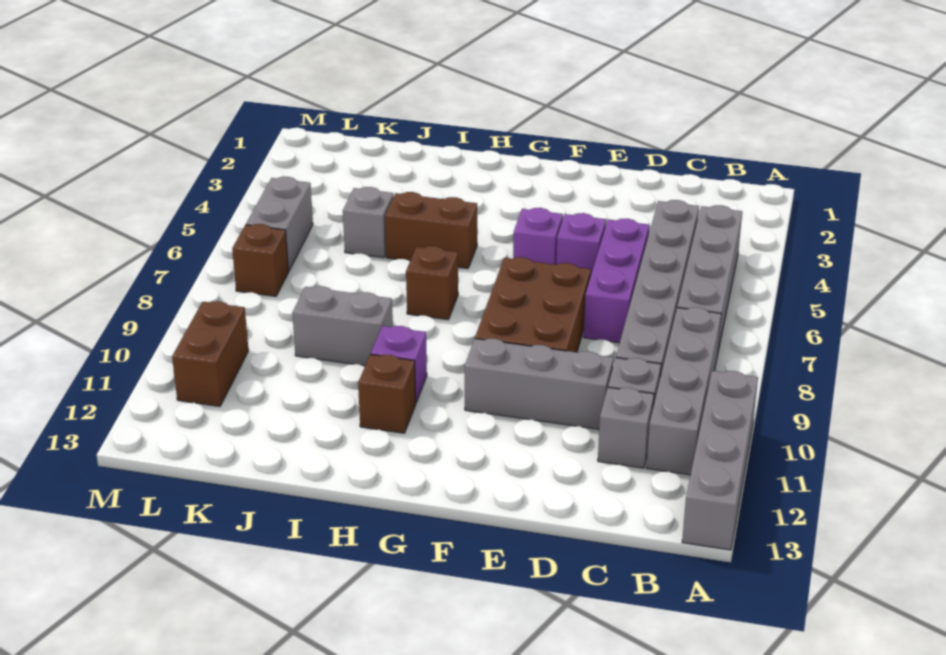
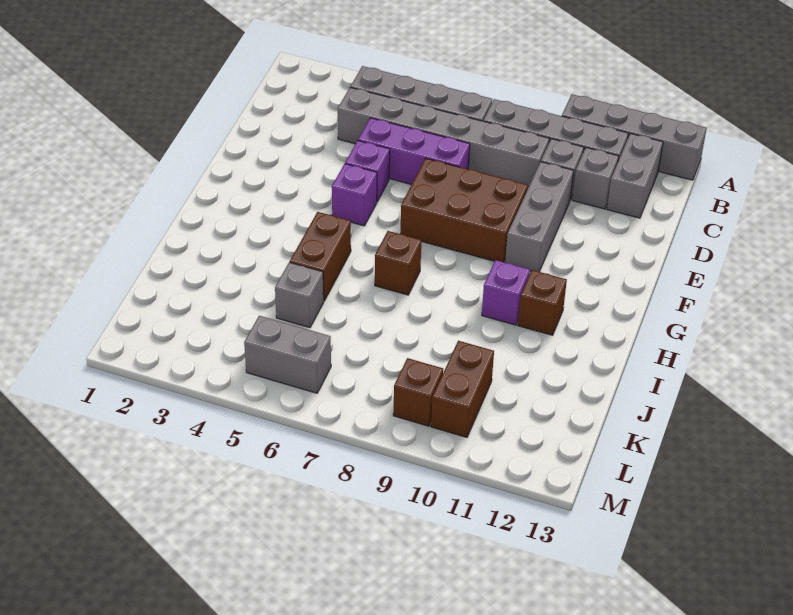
grey brick I9:J9 level 1 -> grey brick B12:C12 level 1
brown brick L7 level 1 -> brown brick L9 level 1
brown brick L10:L11 level 1 -> brown brick K10:L10 level 1

